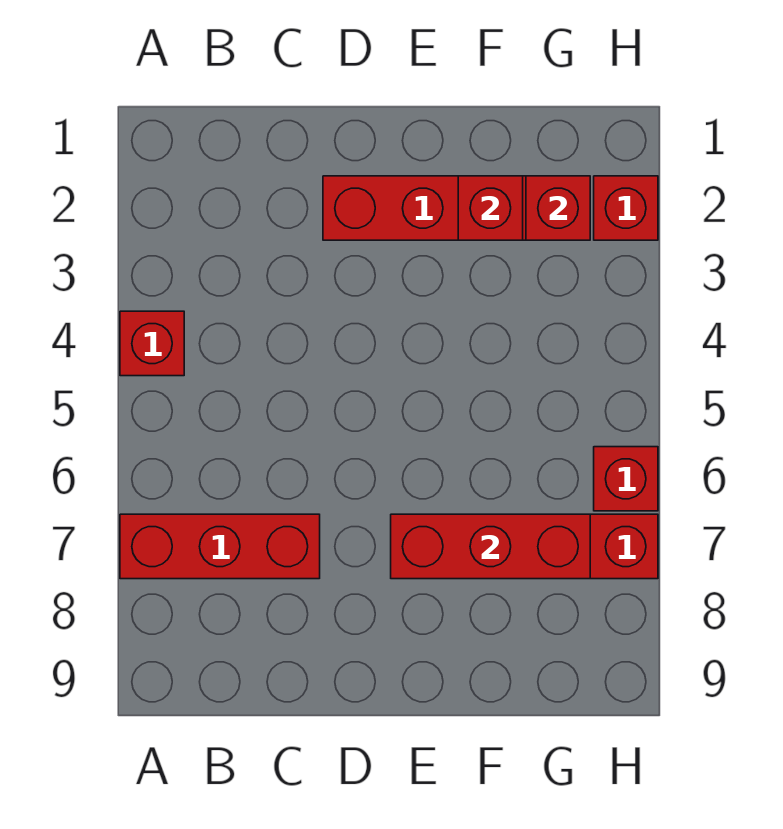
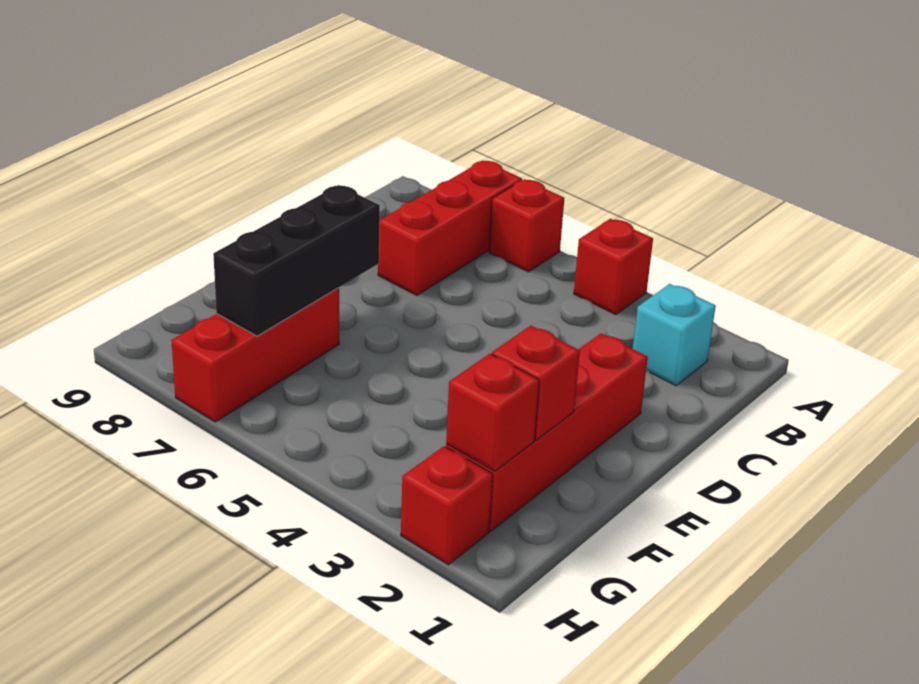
none -> cyan brick B2 level 1
red brick E7:G7 level 2 -> black brick E7:G7 level 2
red brick H6 level 1 -> red brick A6 level 1

